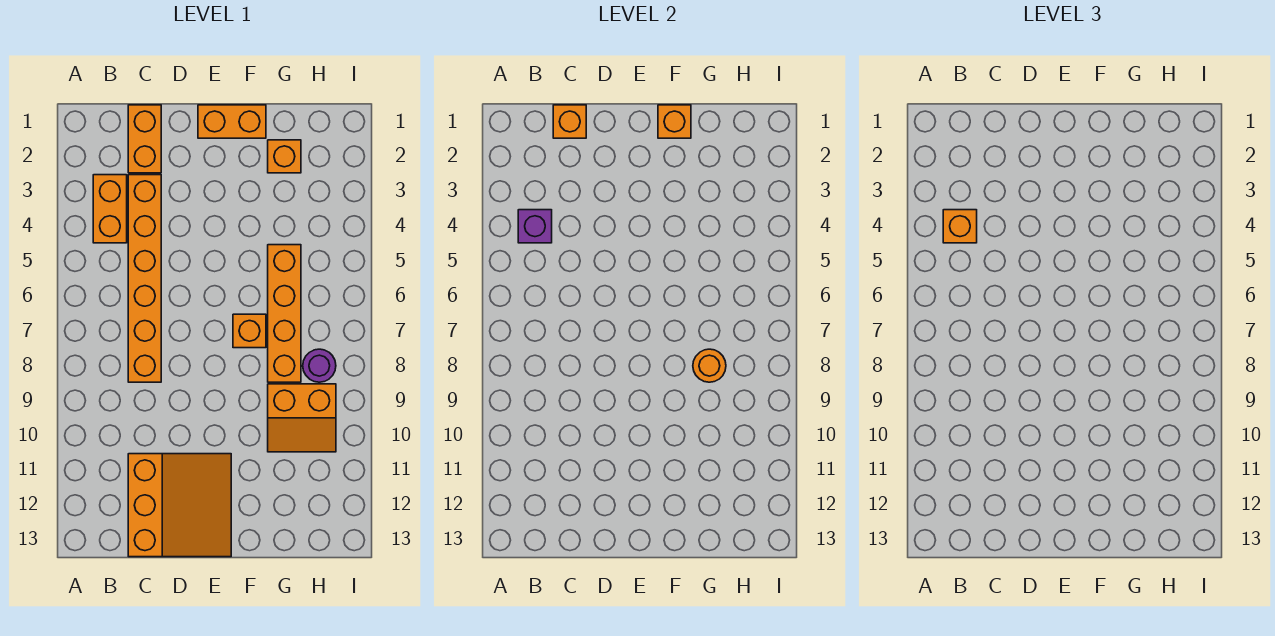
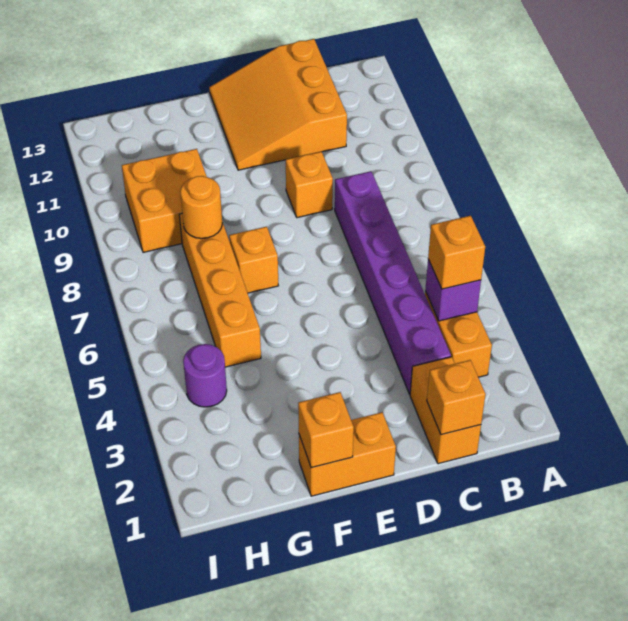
orange brick C3:C8 level 1 -> purple brick C3:C8 level 1
orange brick G2 level 1 -> orange brick D9 level 1
orange slope G9:H10 level 1 top 9 -> orange brick G9:H10 level 1
purple round brick H8 level 1 -> purple round brick H4 level 1

